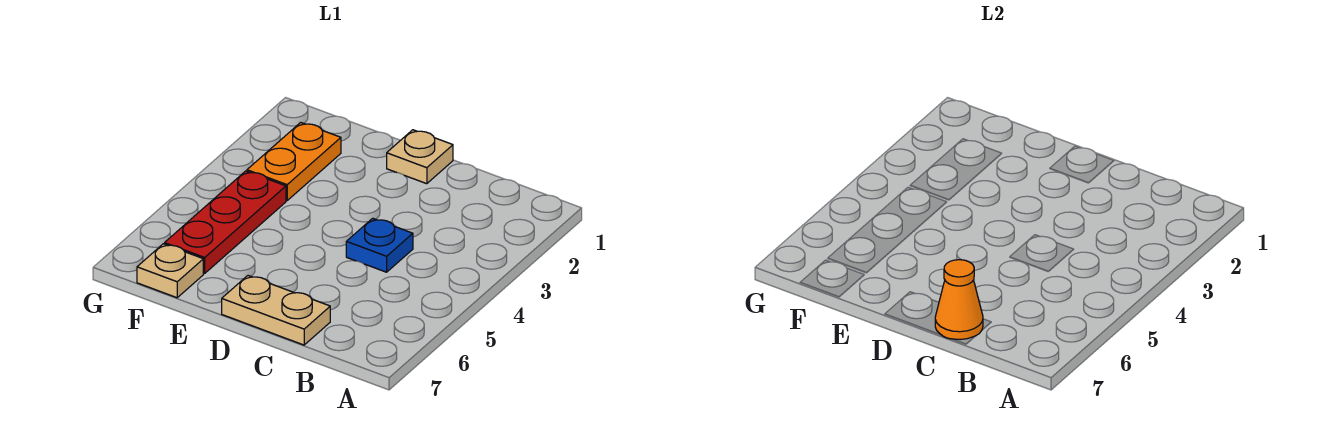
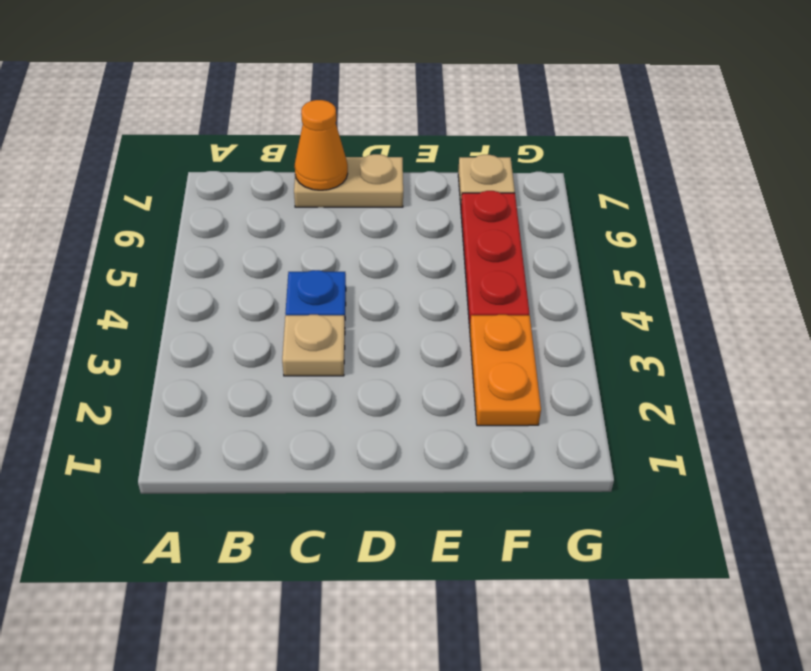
tan plate D1 level 1 -> tan plate C3 level 1

